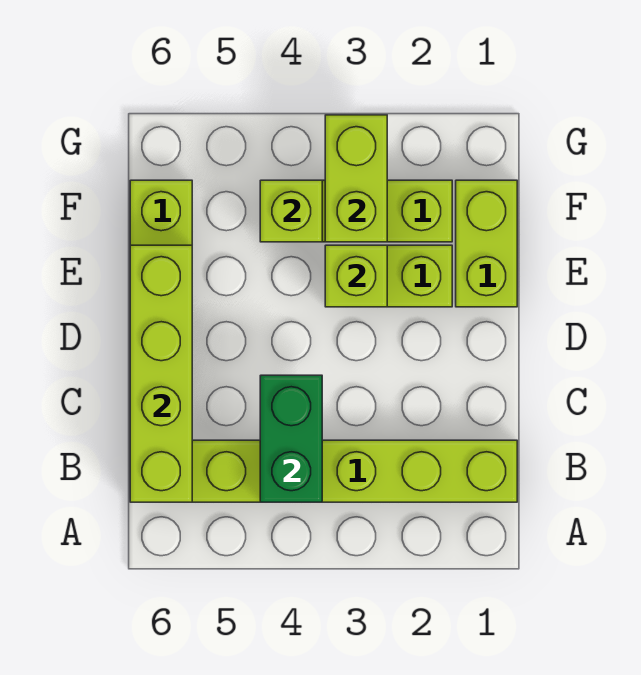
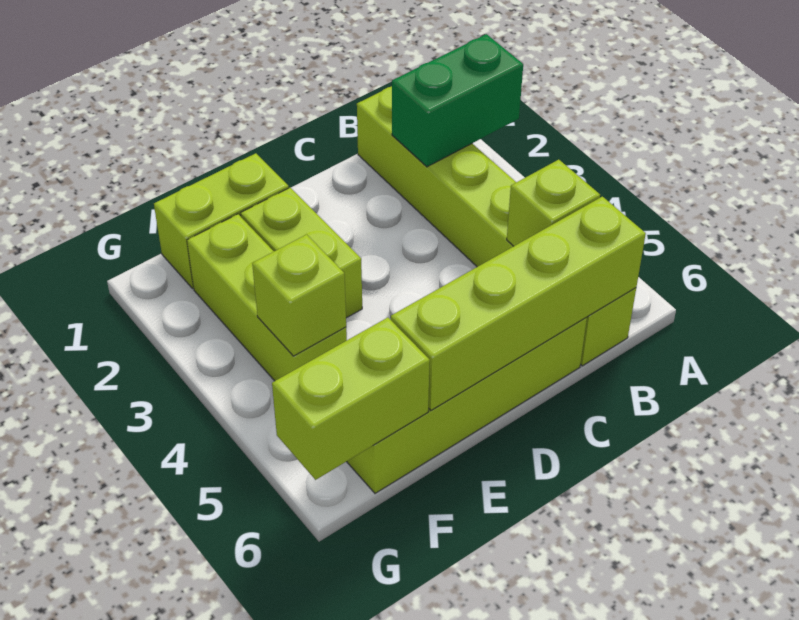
green brick B4:C4 level 2 -> green brick A2:B2 level 2
lime brick E3 level 2 -> lime brick B5 level 2
lime brick F3:G3 level 2 -> lime brick F6:G6 level 2

